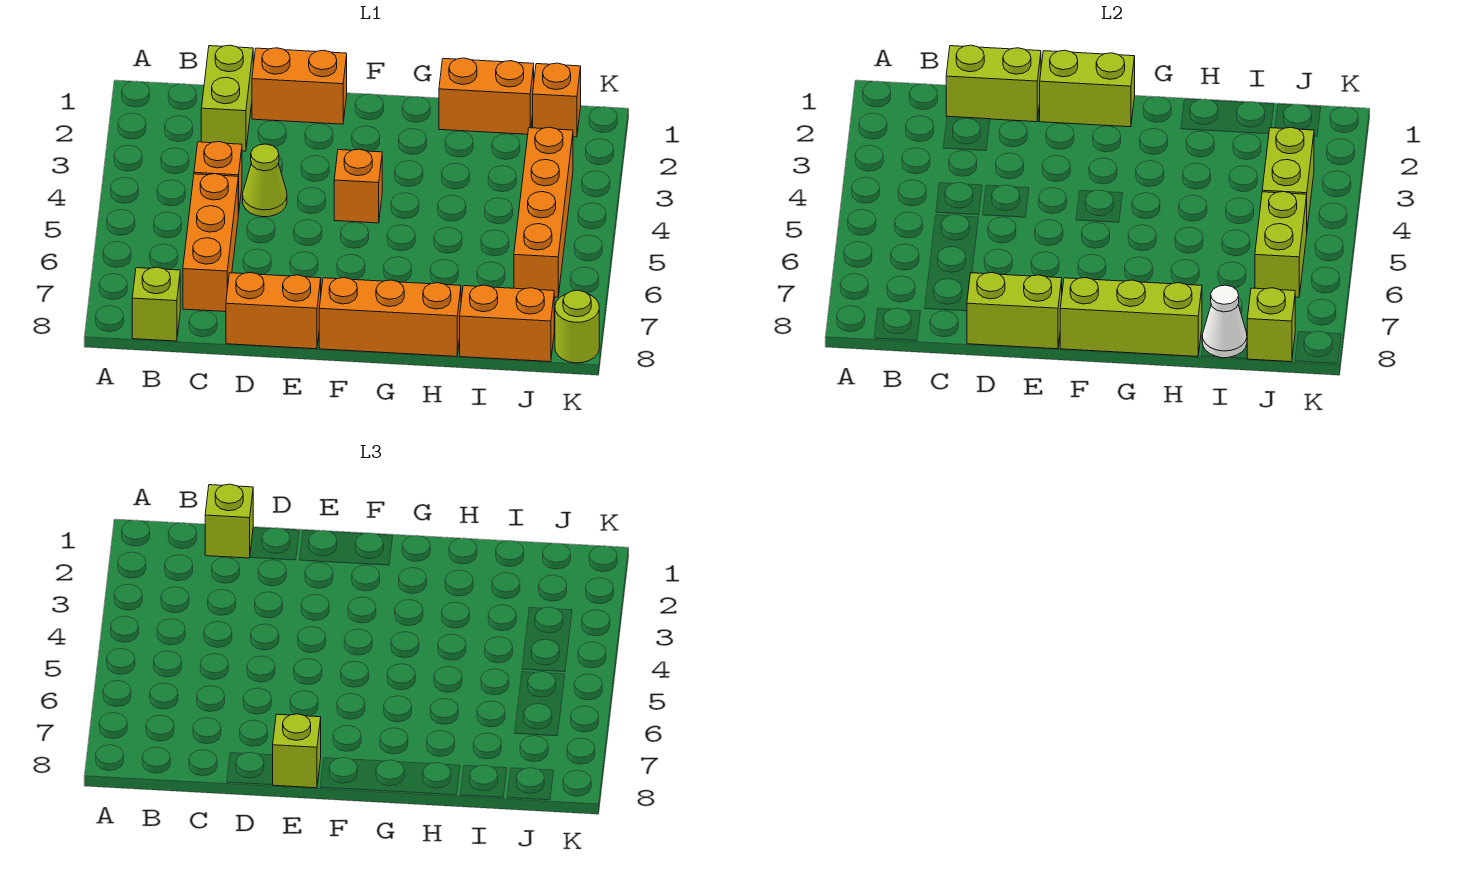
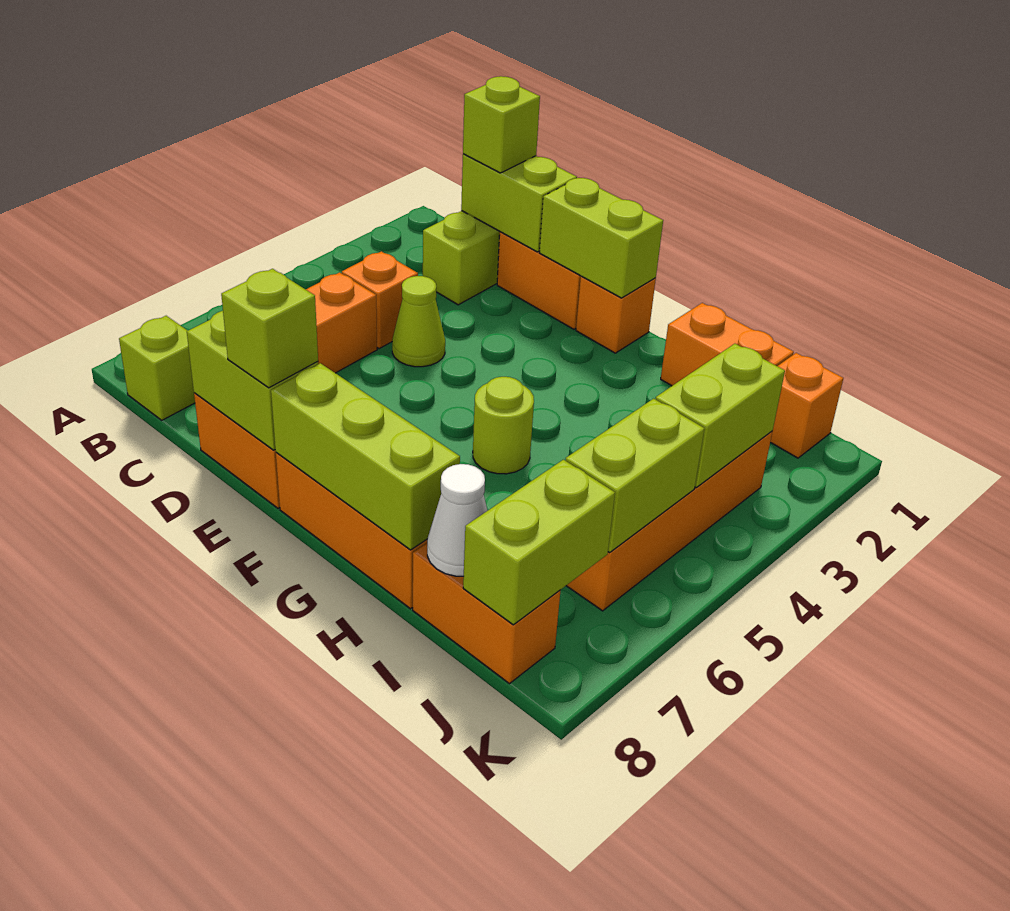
orange brick F4 level 1 -> orange brick F1 level 1
lime brick J8 level 2 -> lime brick J7:J8 level 2
lime round brick K8 level 1 -> lime round brick G5 level 1

